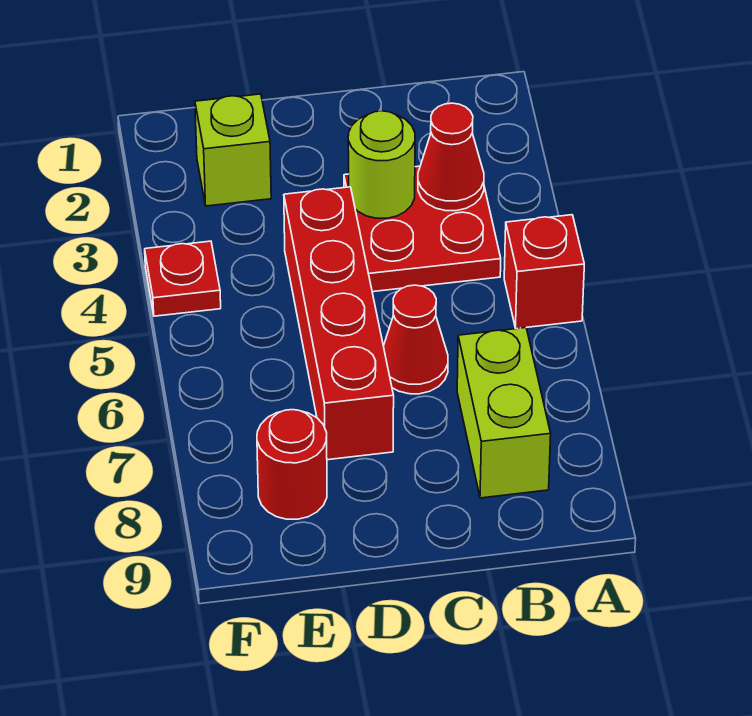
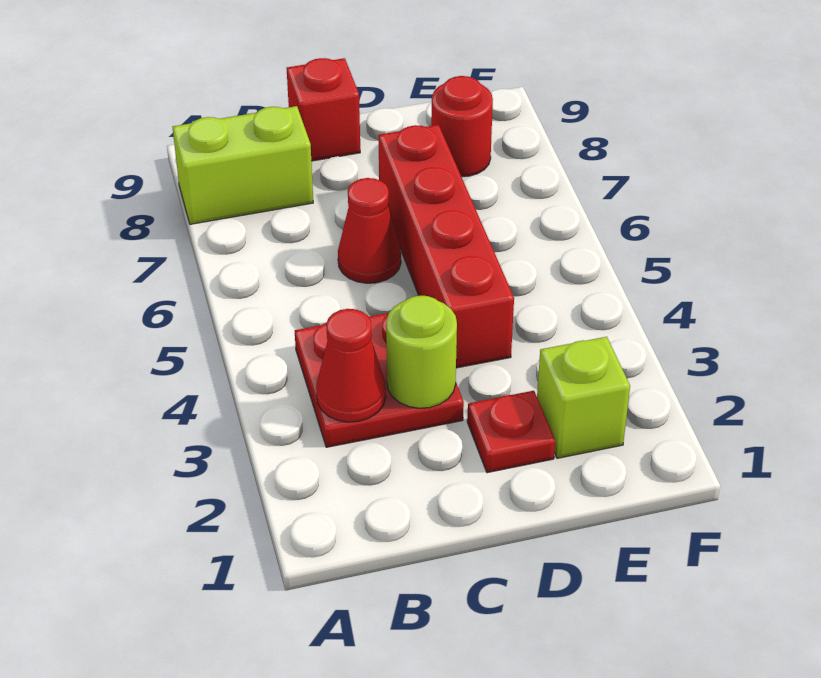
red brick A5 level 1 -> red brick C9 level 1
lime brick B7:B8 level 1 -> lime brick A8:B8 level 1
red plate F4 level 1 -> red plate D2 level 1

